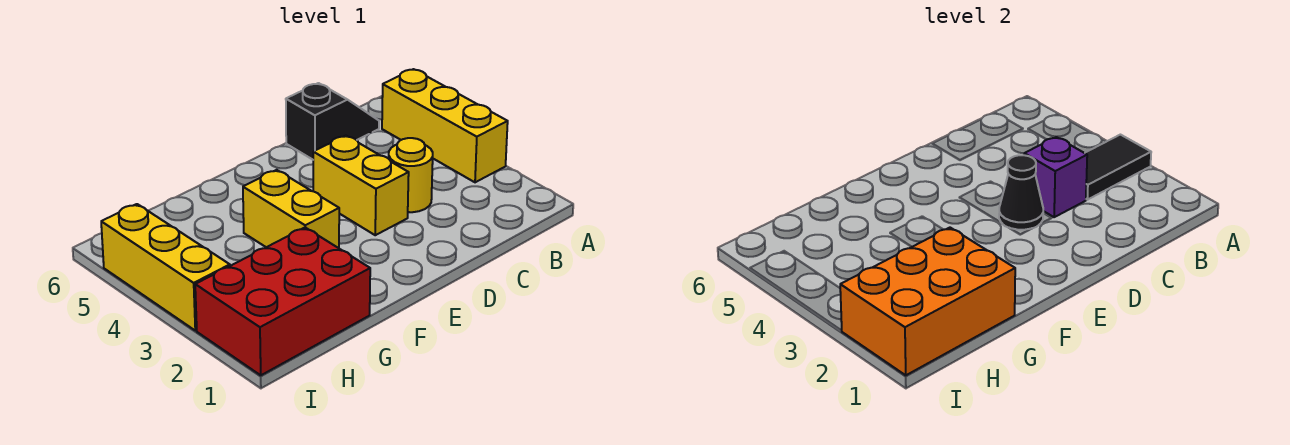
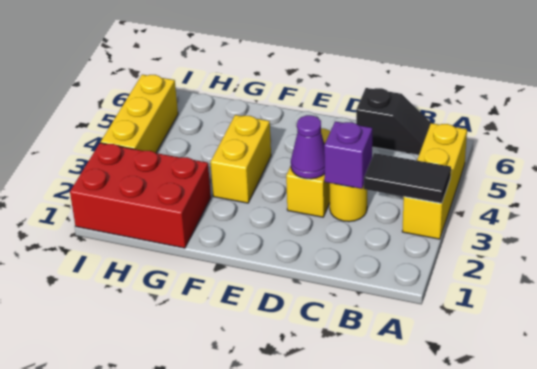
black cone D3 level 2 -> purple cone D3 level 2
orange brick G1:I2 level 2 -> none

